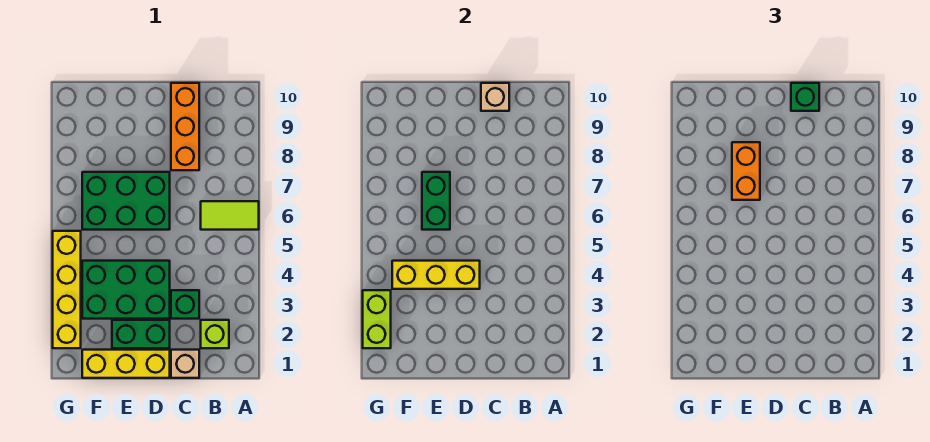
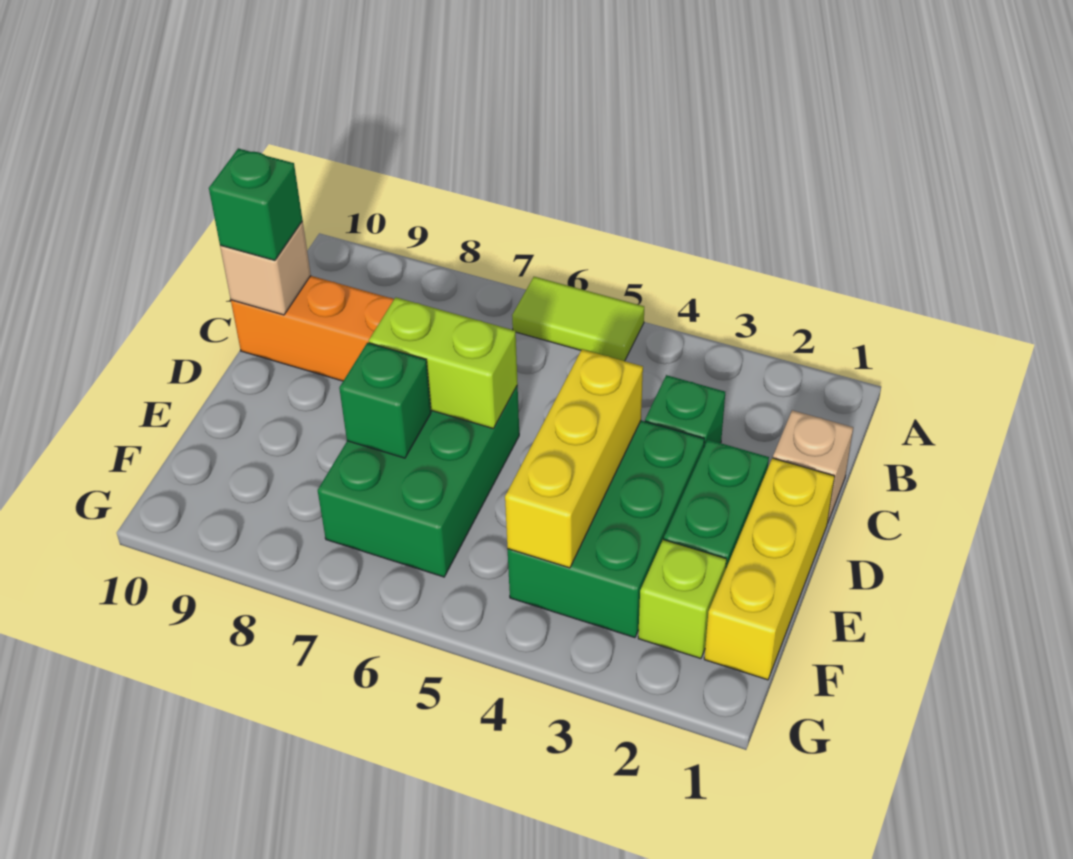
lime tile A6:B6 level 1 -> lime tile A5:A6 level 1
lime brick B2 level 1 -> lime brick F2 level 1
green brick E6:E7 level 2 -> green brick E7 level 2
orange brick E7:E8 level 3 -> none
yellow brick G2:G5 level 1 -> none
lime brick G2:G3 level 2 -> lime brick D6:D7 level 2

